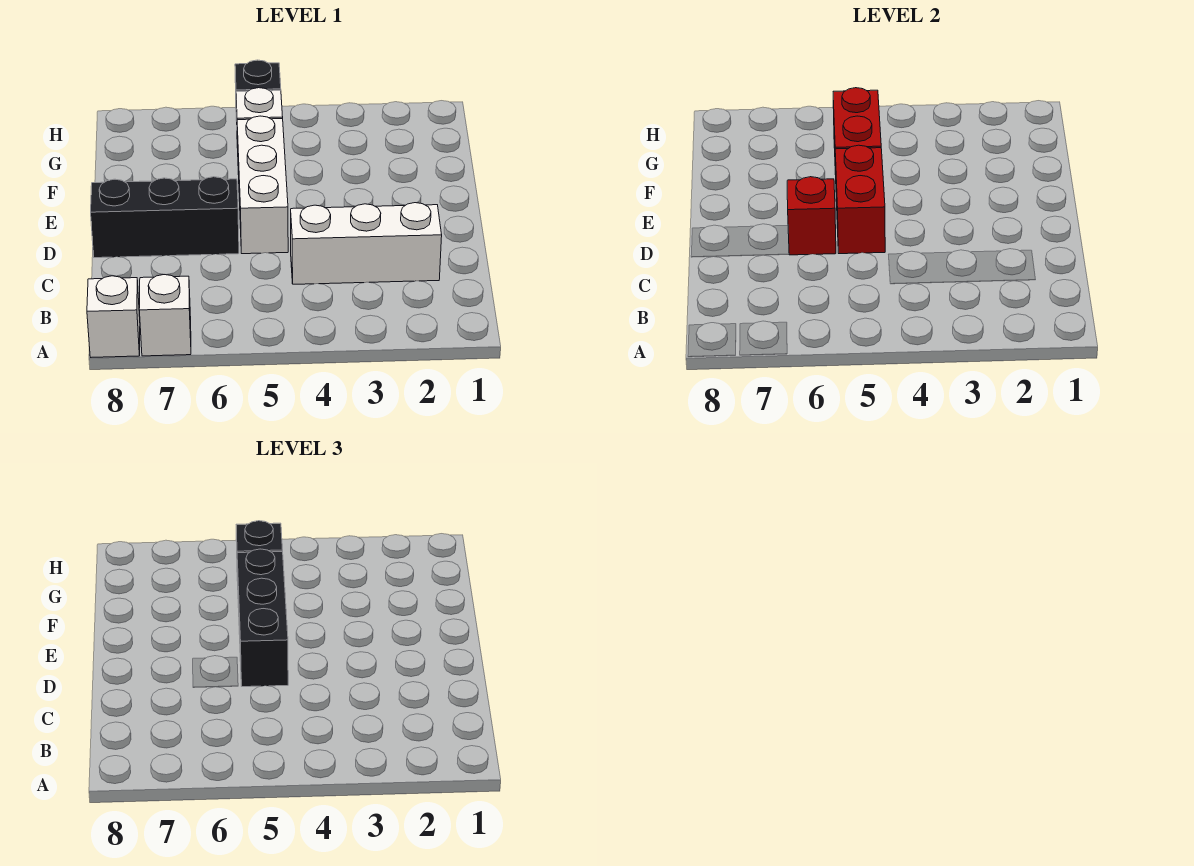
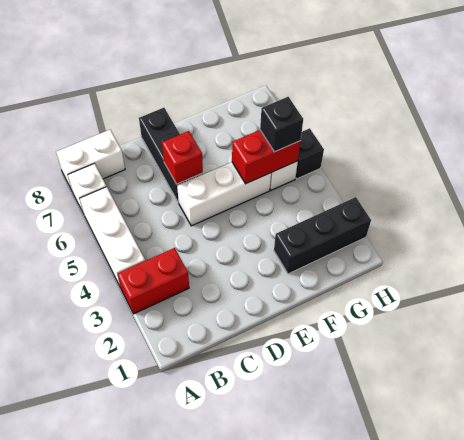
white brick A8 level 1 -> white brick A8:B8 level 1
white brick C2:C4 level 1 -> white brick A4:A6 level 1
red brick D5:E5 level 2 -> red brick A3:B3 level 1
black brick D5:F5 level 3 -> black brick F2:H2 level 1

